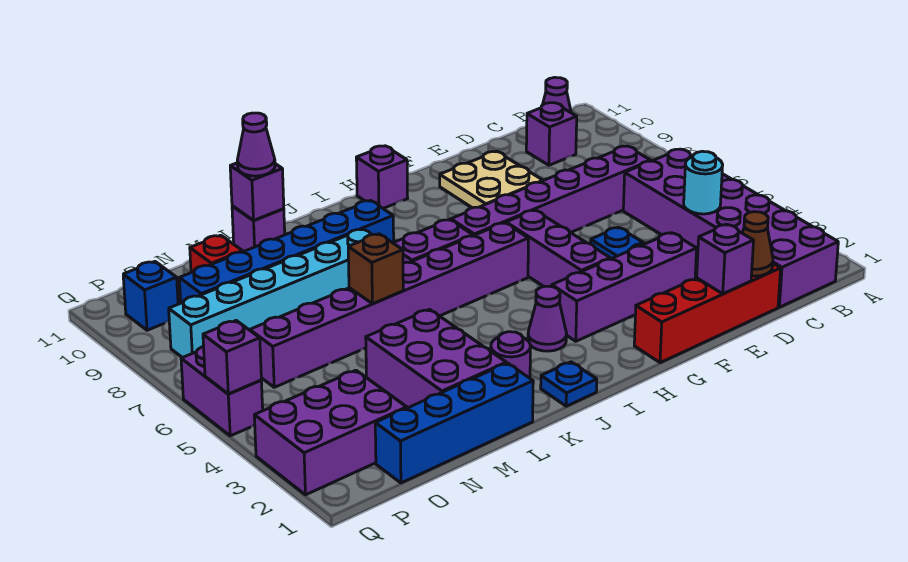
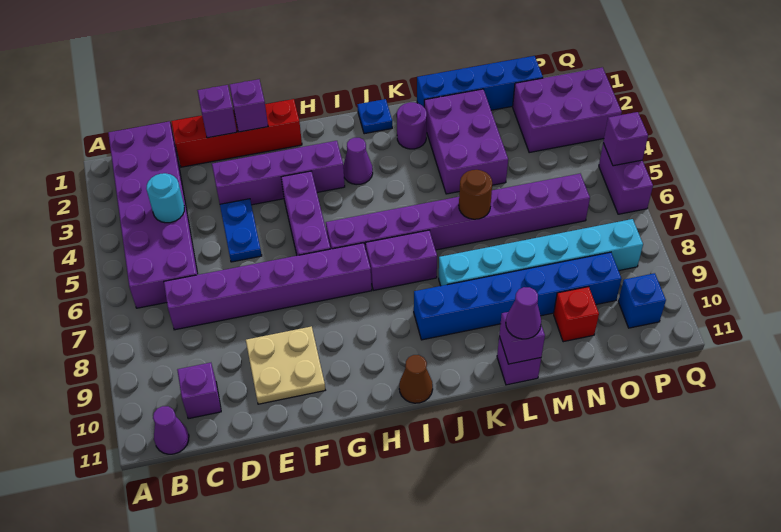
brown cone D1 level 2 -> brown cone I11 level 1
purple brick H11 level 1 -> purple brick F1 level 2
brown brick L6 level 2 -> brown round brick L6 level 2

